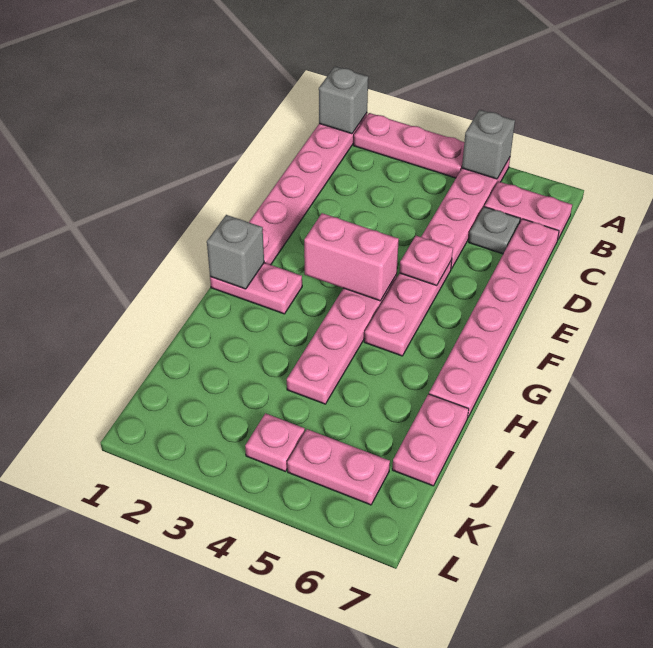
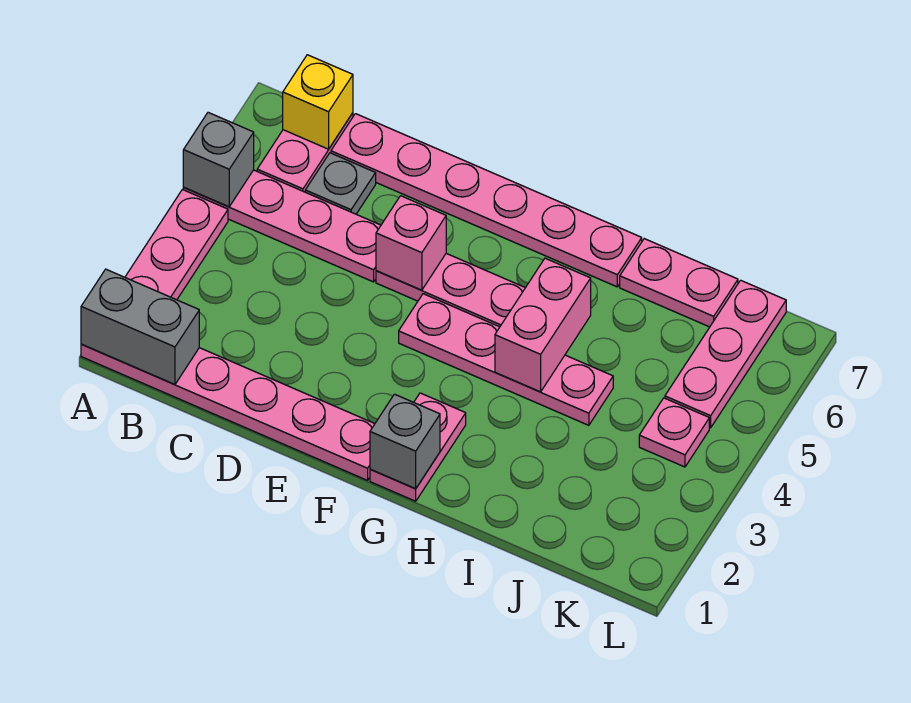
grey brick A1 level 2 -> grey brick A1:B1 level 2
none -> yellow brick B7 level 2
pink plate E5 level 2 -> pink brick E5 level 2
pink brick F3:F4 level 2 -> pink brick H4:H5 level 2
pink plate K5:K6 level 1 -> pink plate K5:K7 level 1

